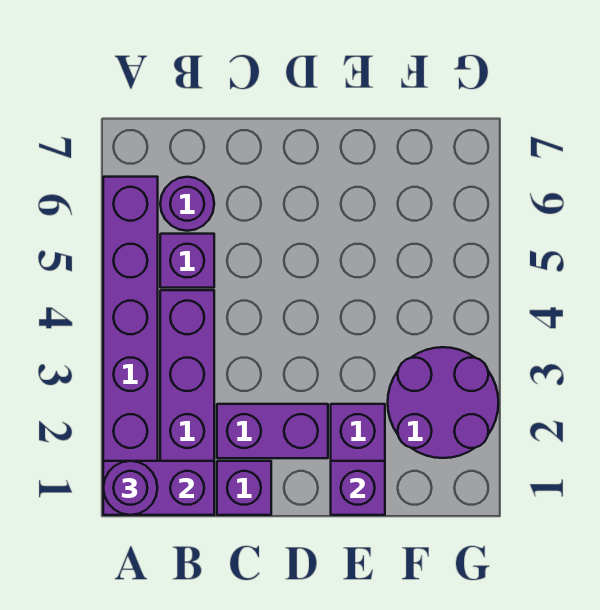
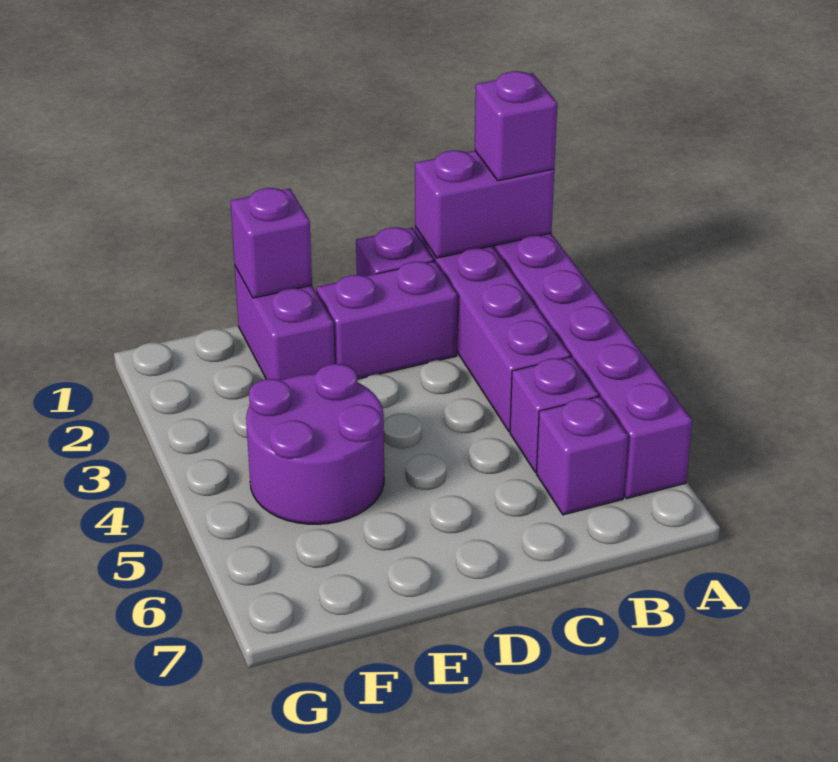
purple round brick A1 level 3 -> purple brick A1 level 3
purple round brick B6 level 1 -> purple brick B6 level 1
purple round brick F2:G3 level 1 -> purple round brick E4:F5 level 1

